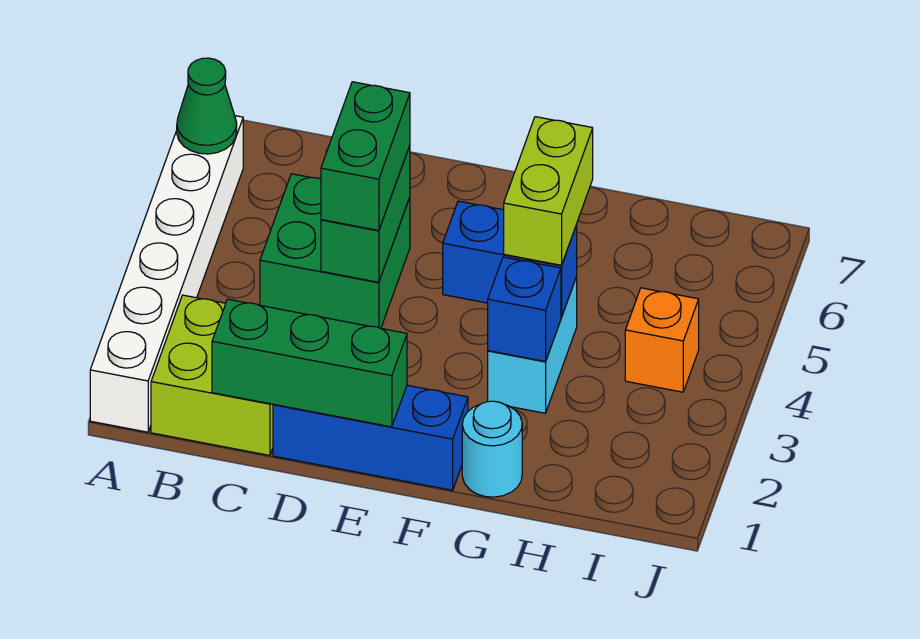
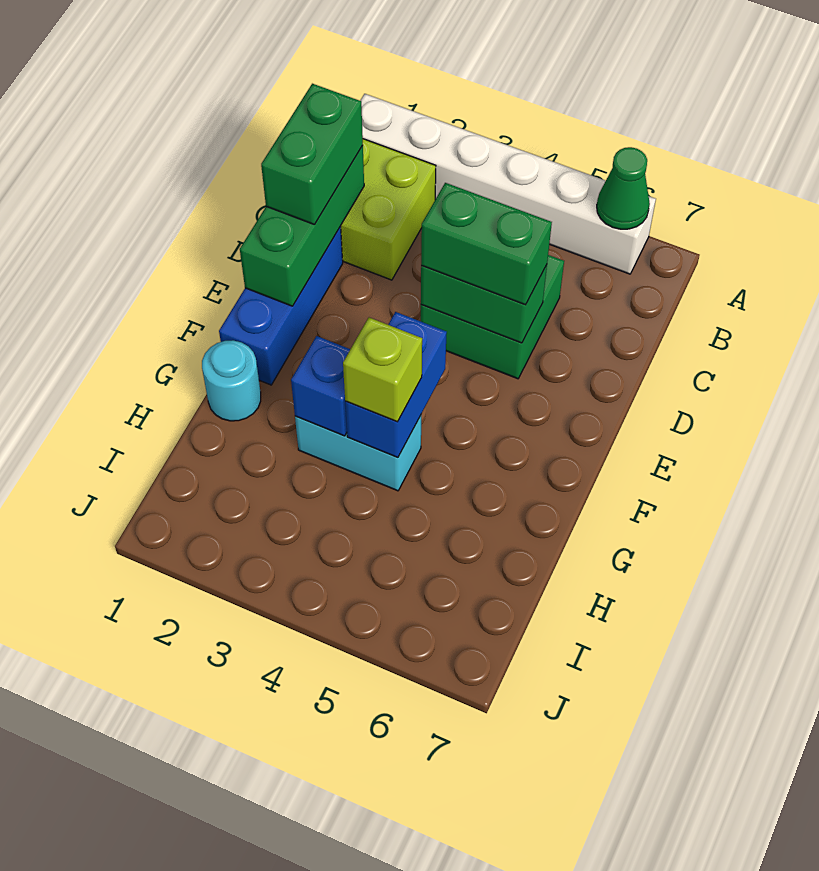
none -> green brick C1:D1 level 3
lime brick G4:G5 level 3 -> lime brick G4 level 3
orange brick I4 level 1 -> none

